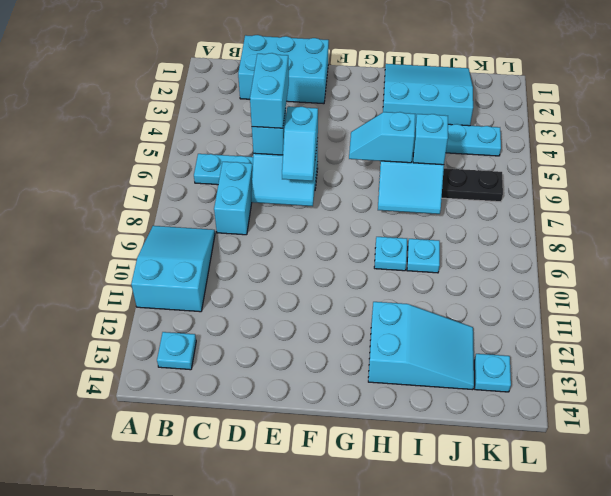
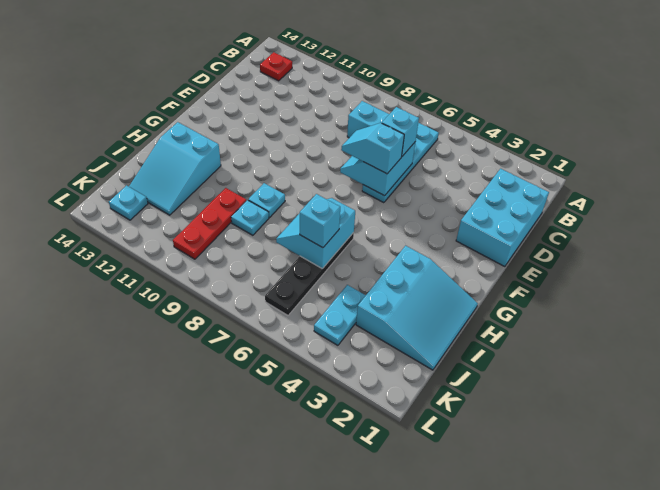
cyan slope A9:B11 level 1 top 11 -> none
cyan plate B13 level 1 -> red plate B13 level 1
cyan brick D5:D6 level 4 -> none
cyan slope G6:H6 level 3 top H -> none
none -> red plate I10:K10 level 1

